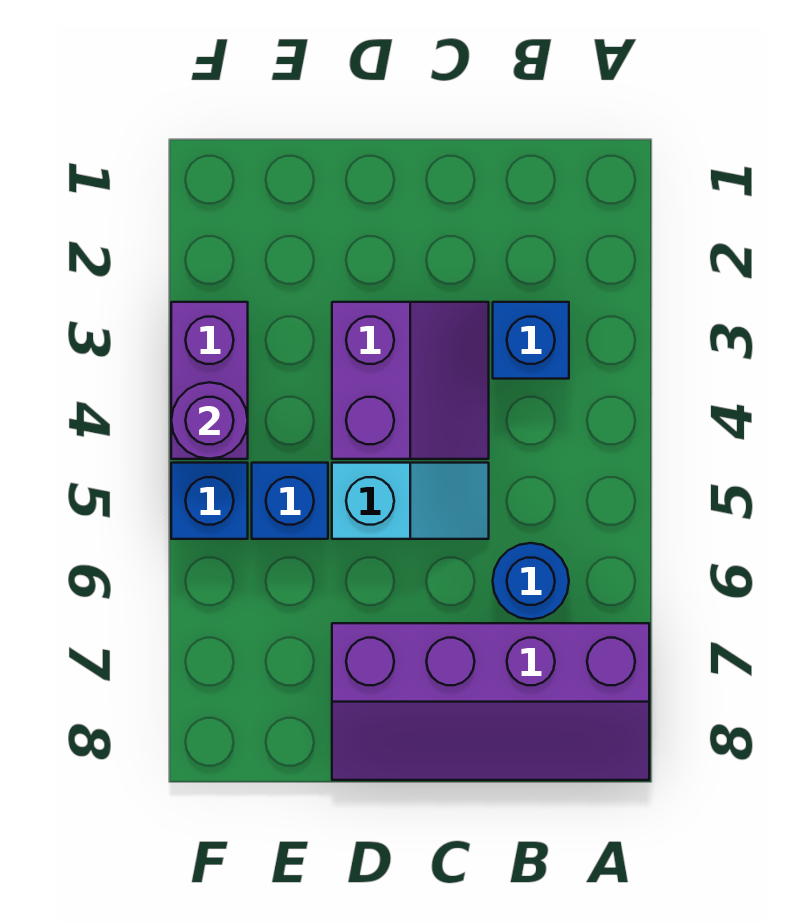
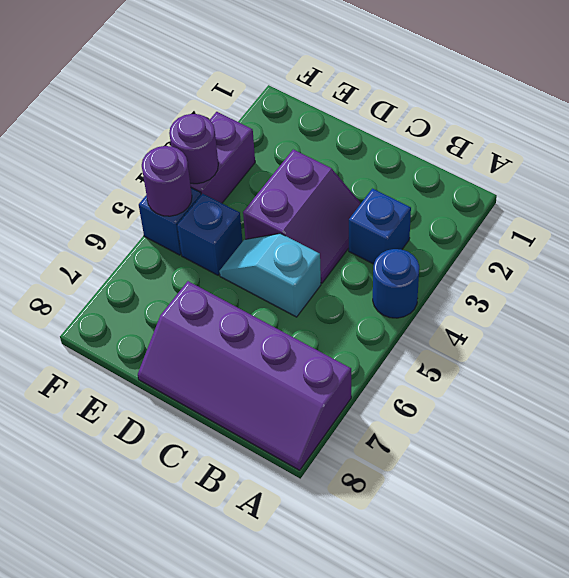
blue round brick B6 level 1 -> blue round brick A4 level 1
cyan slope C5:D5 level 1 top D -> cyan slope C5:D5 level 1 top C
none -> purple round brick F5 level 2

